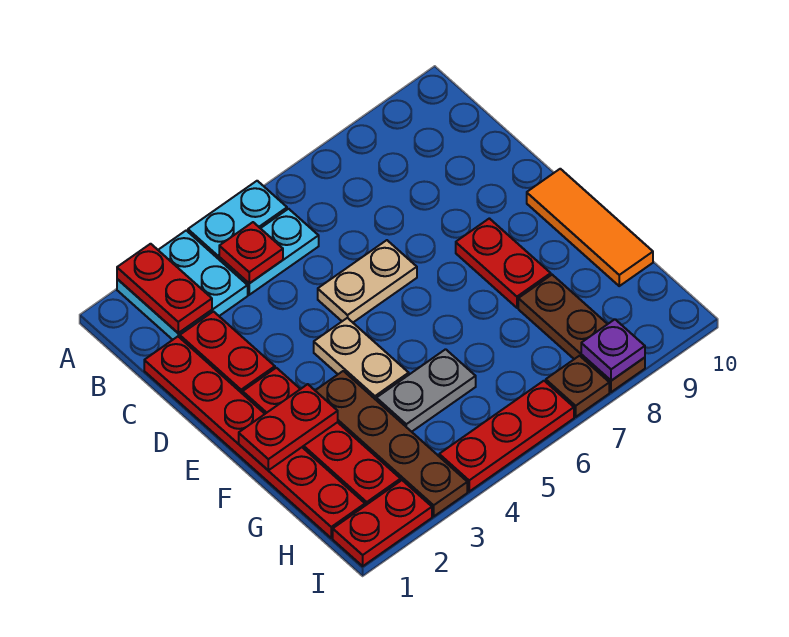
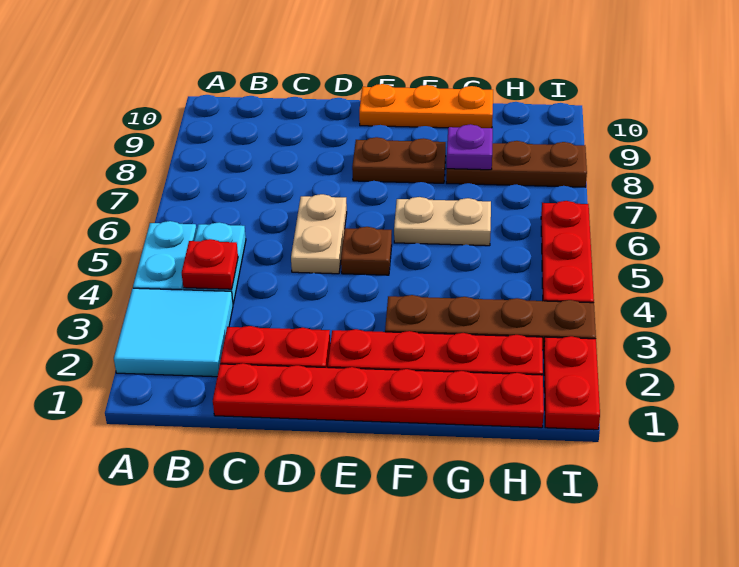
cyan plate A2:B3 level 1 -> cyan tile A2:B3 level 1
red plate A2:B2 level 2 -> none
tan plate E4:F4 level 1 -> tan plate F6:G6 level 1
red plate E8:F8 level 1 -> brown plate E8:F8 level 1
orange tile E10:G10 level 1 -> orange plate E10:G10 level 1
red plate F1:F2 level 2 -> none
grey plate G4:G5 level 1 -> none
brown plate I7 level 1 -> brown plate E5 level 1
purple plate I8 level 2 -> purple plate G8 level 2

